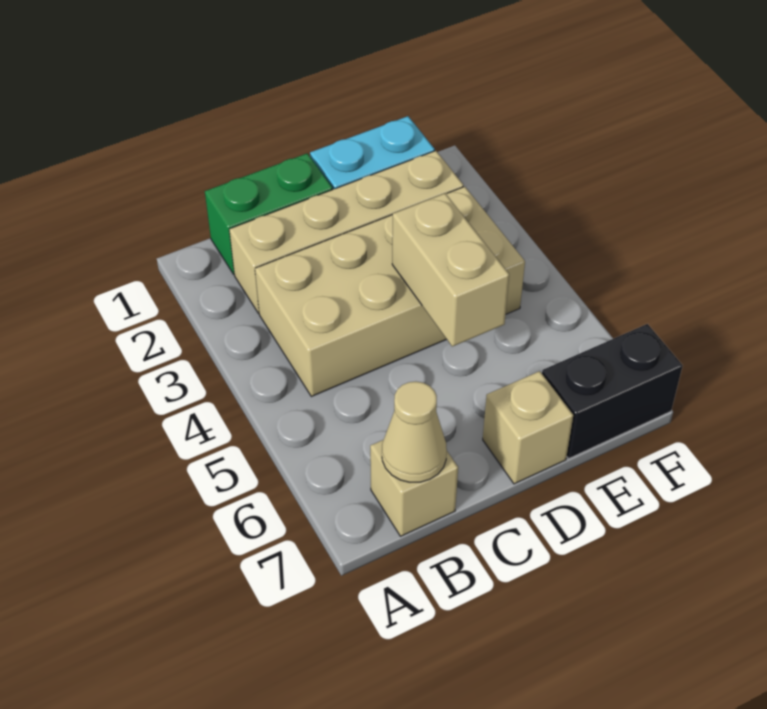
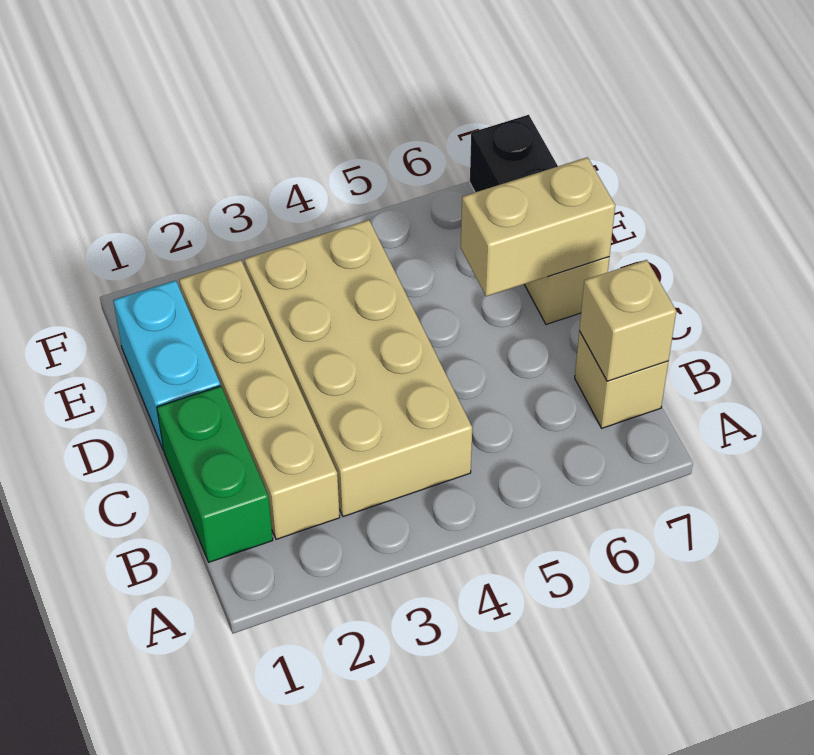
tan cone B7 level 2 -> tan brick B7 level 2
tan brick D4:D5 level 2 -> tan brick D6:D7 level 2

